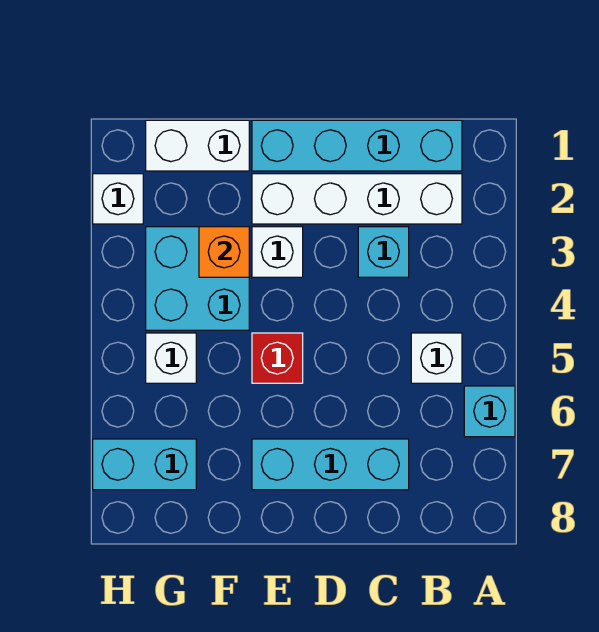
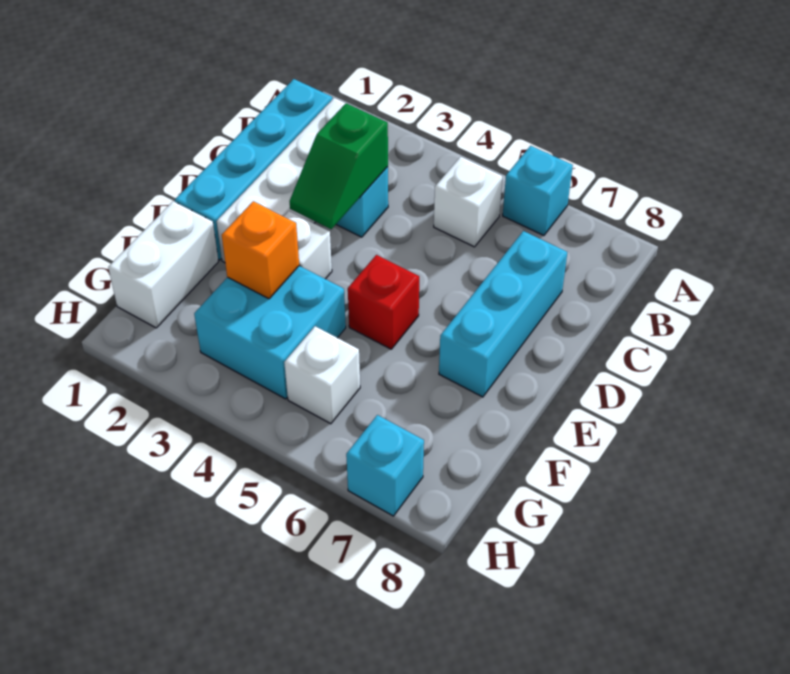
none -> green slope C3:D3 level 2 top C
cyan brick G7:H7 level 1 -> cyan brick H7 level 1
white brick H2 level 1 -> none

